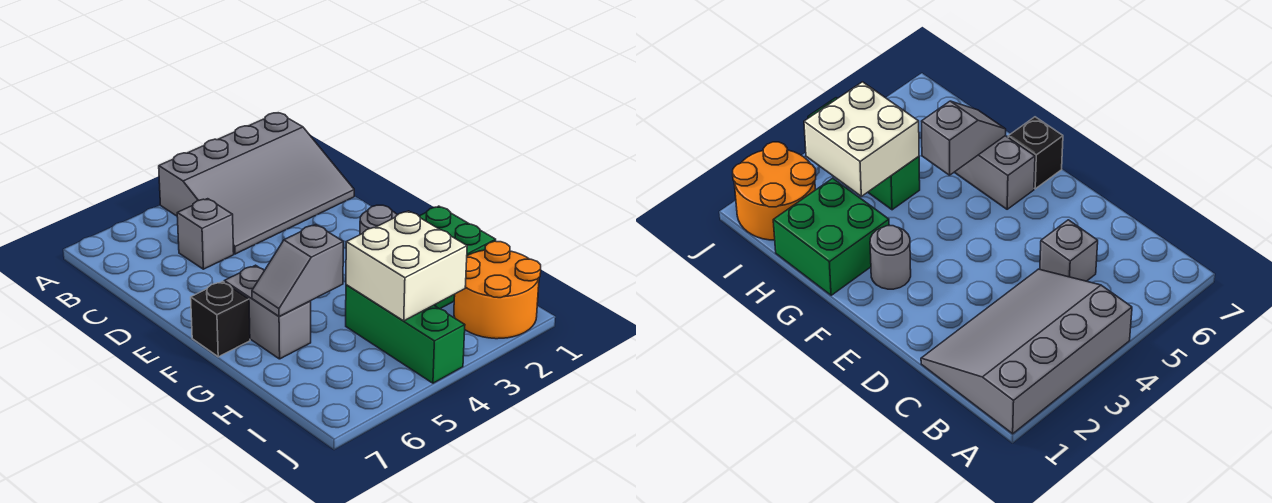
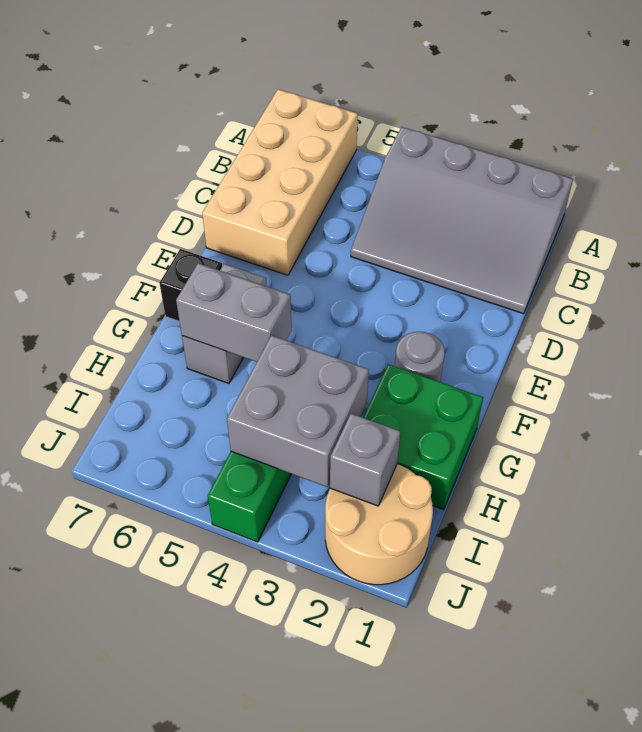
none -> tan brick A6:D7 level 1
grey brick C5 level 1 -> grey brick I2 level 2
grey slope G5:G6 level 2 top 5 -> grey brick G5:G6 level 2
white brick H3:I4 level 2 -> grey brick H3:I4 level 2
orange round brick I1:J2 level 1 -> tan round brick I1:J2 level 1

